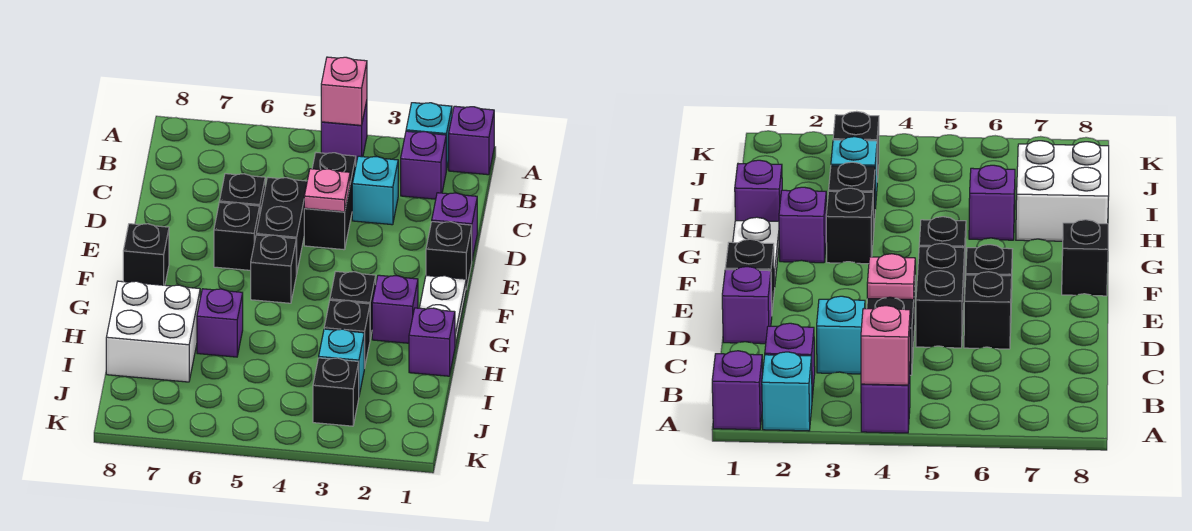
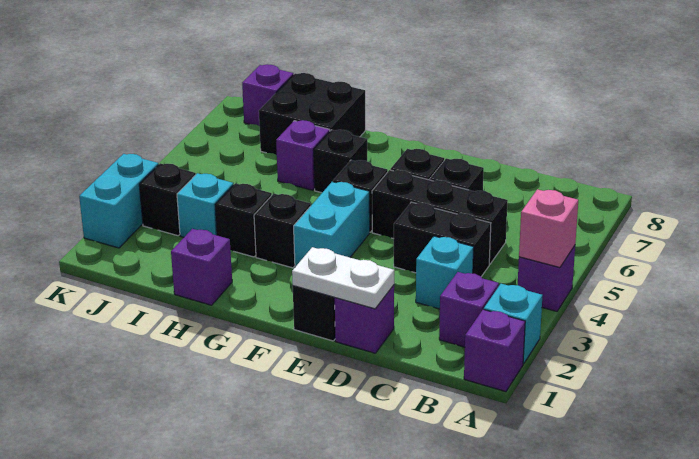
pink plate D4 level 2 -> none
black brick D5:E5 level 1 -> black brick C5:E5 level 1
white plate F1:G1 level 1 -> white plate D1:E1 level 2
none -> cyan brick F3:F4 level 1
black brick F8 level 1 -> black brick G6 level 1
purple brick G2 level 1 -> purple brick J8 level 1
white brick H7:I8 level 1 -> black brick H7:I8 level 1
none -> cyan brick K2:K3 level 1

